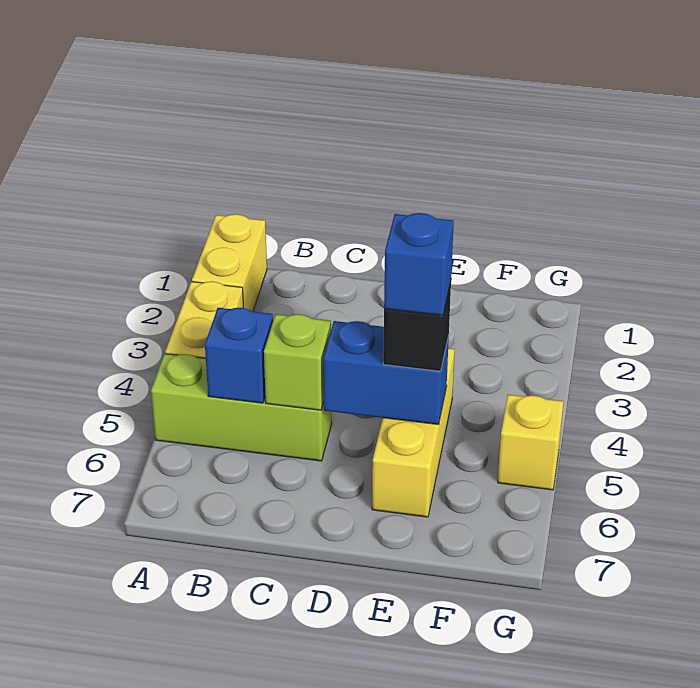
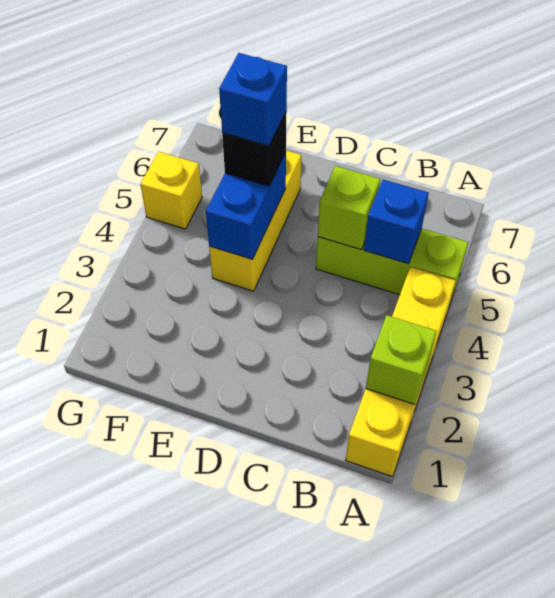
none -> lime brick A2 level 2
blue brick D5:E5 level 2 -> blue brick E4:E5 level 2

